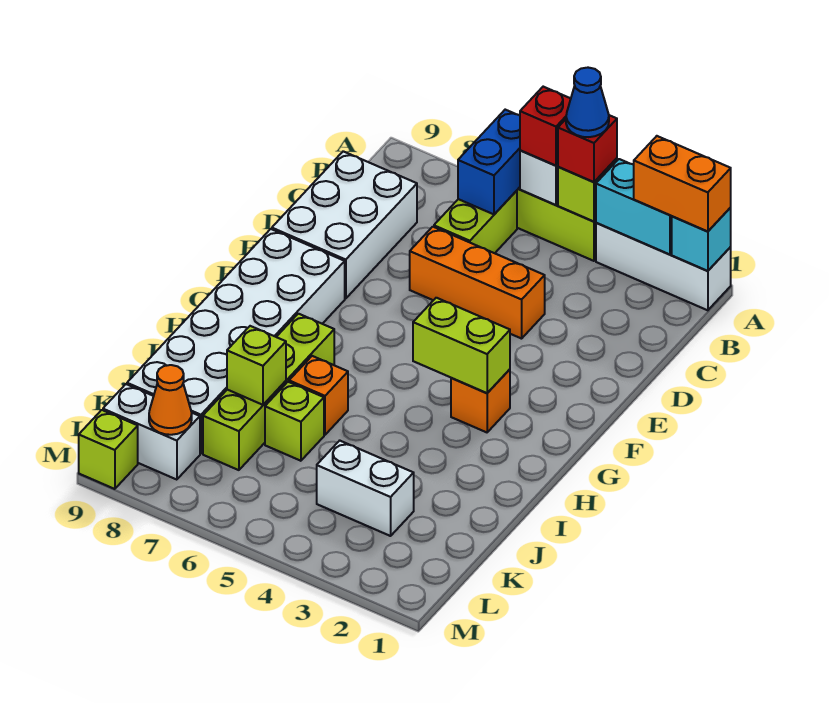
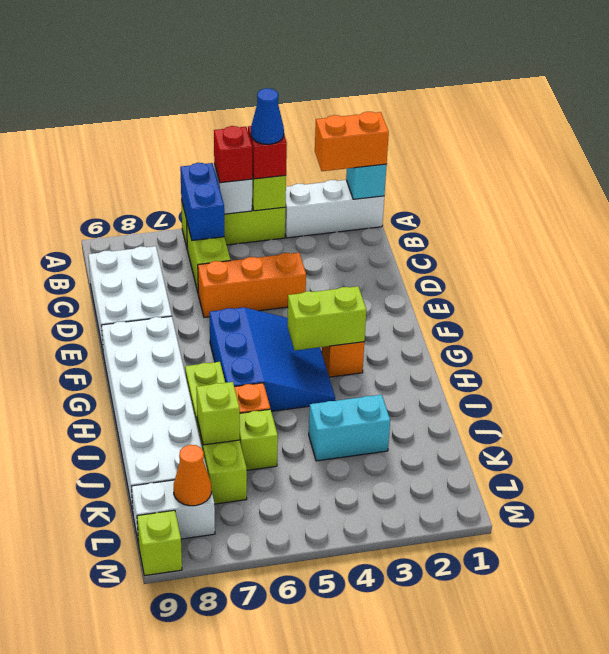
cyan brick A2:A3 level 2 -> cyan brick J3:J4 level 1
none -> blue slope F4:H6 level 1 top 6
white brick K3:K4 level 1 -> none

